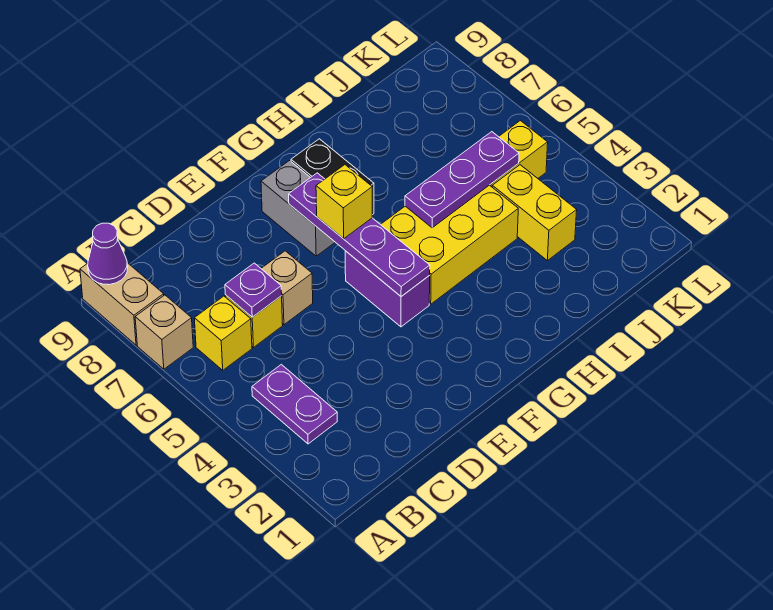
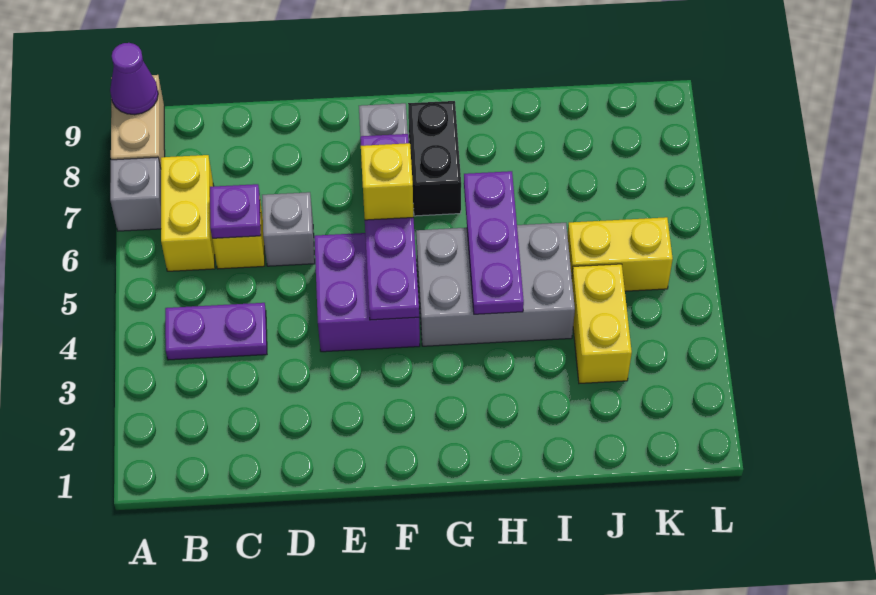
tan brick A7 level 1 -> grey brick A7 level 1
purple plate B3:B4 level 1 -> purple plate B4:C4 level 1
yellow brick B6 level 1 -> yellow brick B6:B7 level 1
tan brick D6 level 1 -> grey brick D6 level 1
purple brick F4:F5 level 1 -> purple brick E4:F5 level 1
yellow brick G4:I5 level 1 -> grey brick G4:I5 level 1
purple plate H5:J5 level 2 -> purple plate H4:H6 level 2

